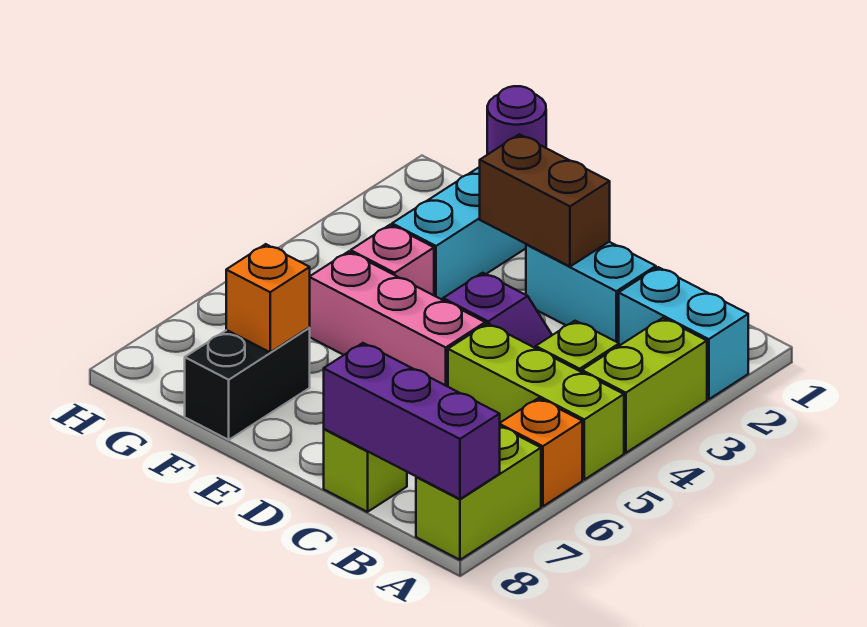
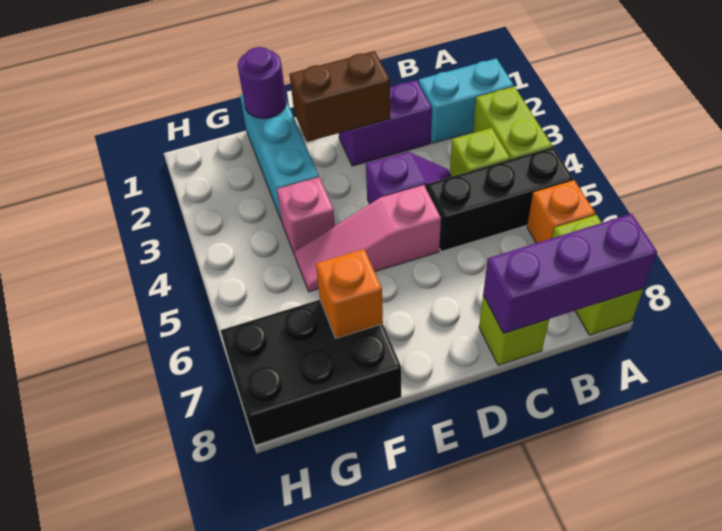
lime brick A5:C5 level 1 -> black brick A5:C5 level 1
cyan brick C2:D2 level 1 -> purple brick C2:D2 level 1
pink brick D5:F5 level 1 -> pink slope D5:F5 level 1 top D
black brick F7:F8 level 1 -> black brick F7:H8 level 1

